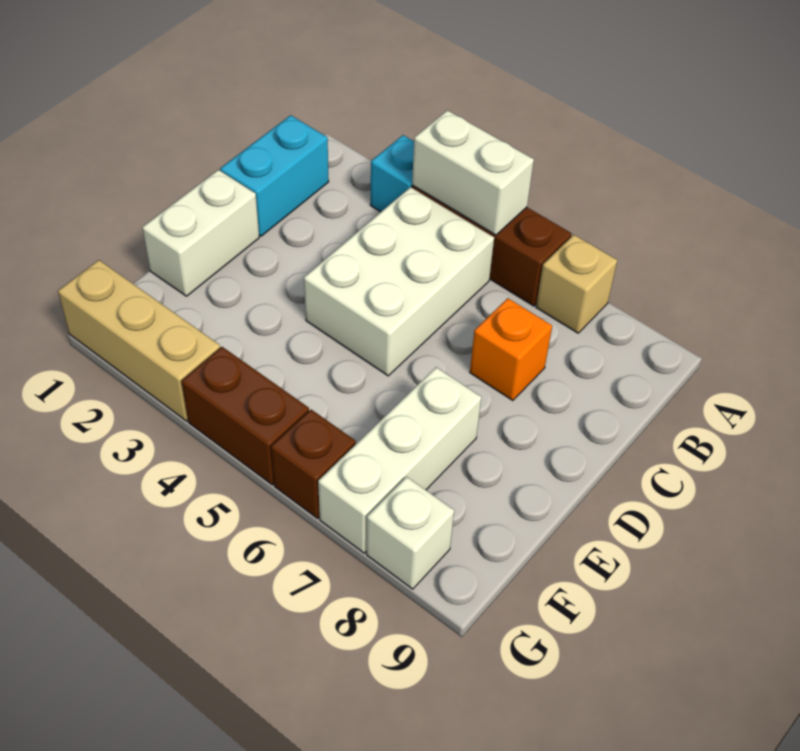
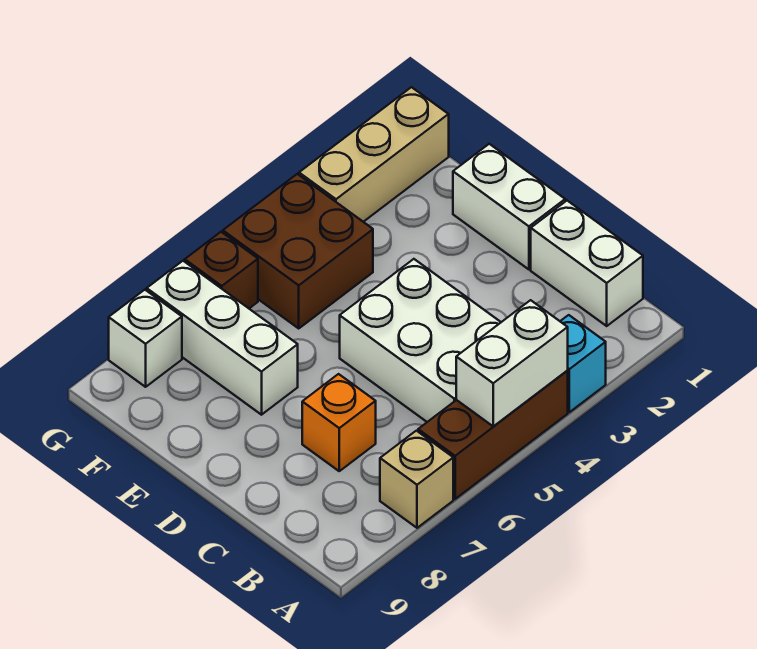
cyan brick B1:C1 level 1 -> white brick B1:C1 level 1
brown brick G4:G5 level 1 -> brown brick F4:G5 level 1

